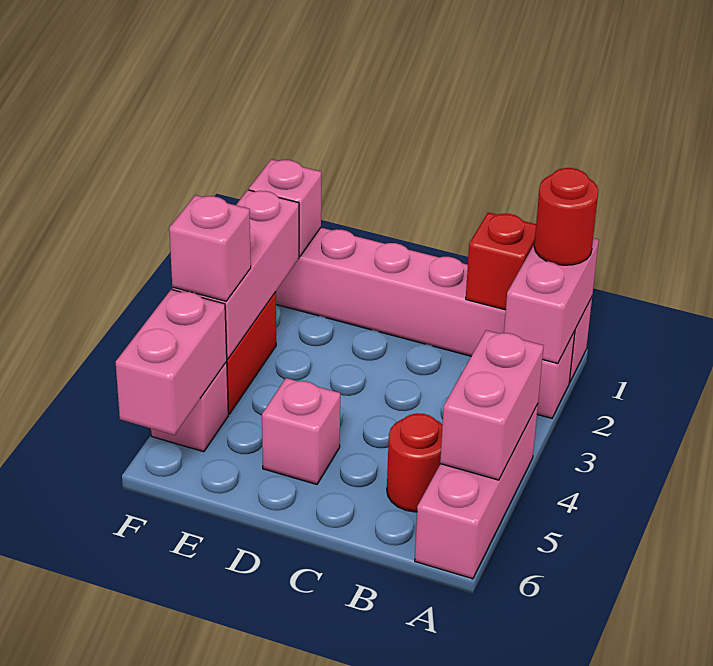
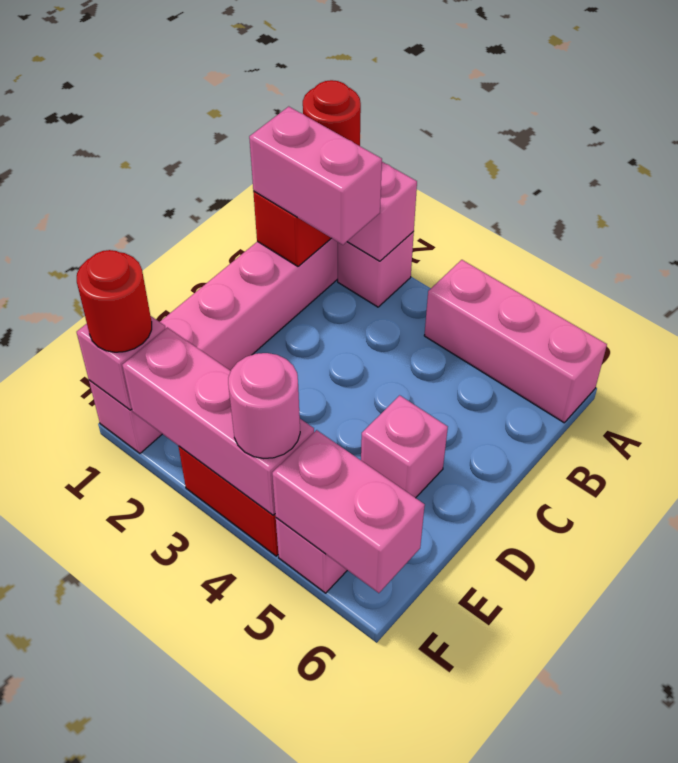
pink brick A4:A5 level 2 -> pink brick B1:B2 level 3
red round brick B5 level 1 -> red round brick F1 level 3
pink brick F4 level 3 -> pink round brick F4 level 3

